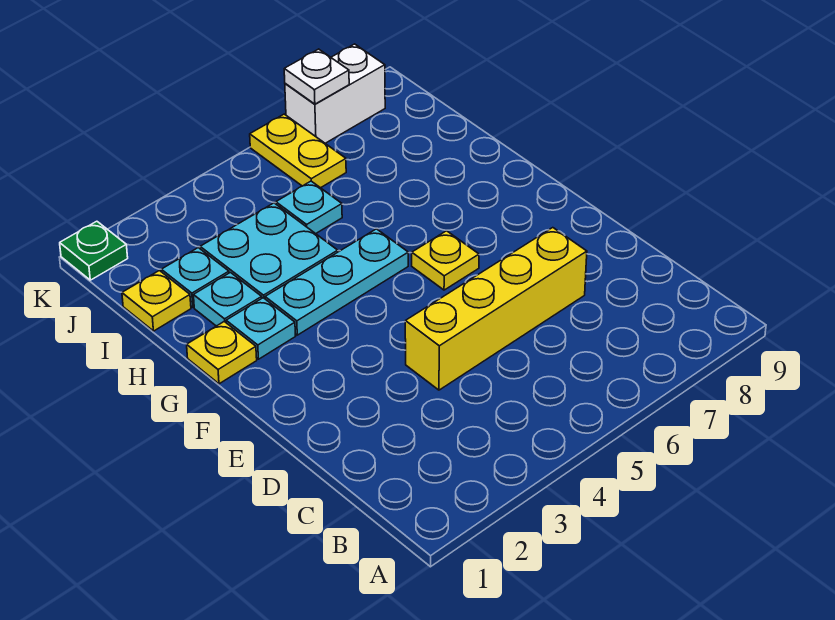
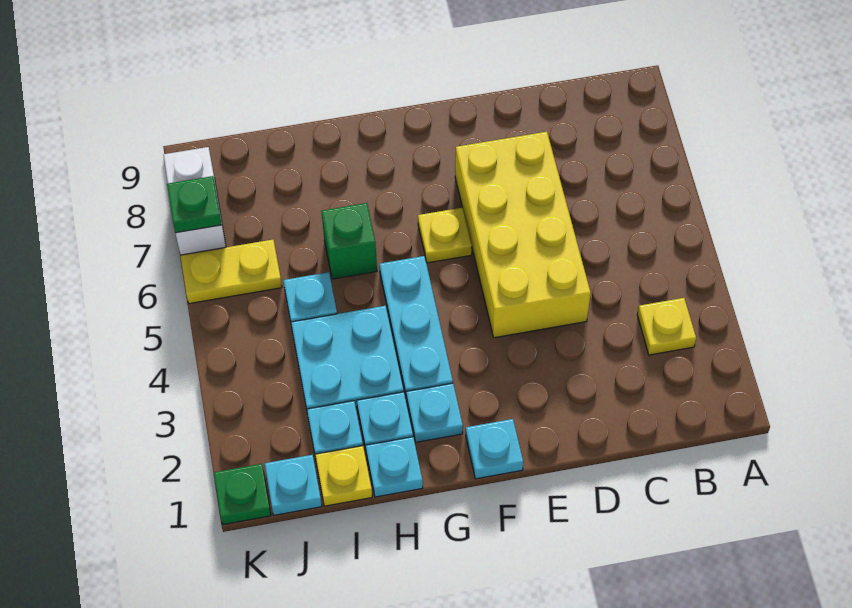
yellow brick D4:D7 level 1 -> yellow brick D4:E7 level 1
none -> cyan plate F1 level 1
yellow plate G1 level 1 -> yellow plate B3 level 1
none -> cyan plate H1 level 1
none -> green brick H6 level 1
none -> cyan plate J1 level 1
white plate K7 level 2 -> green plate K7 level 2

